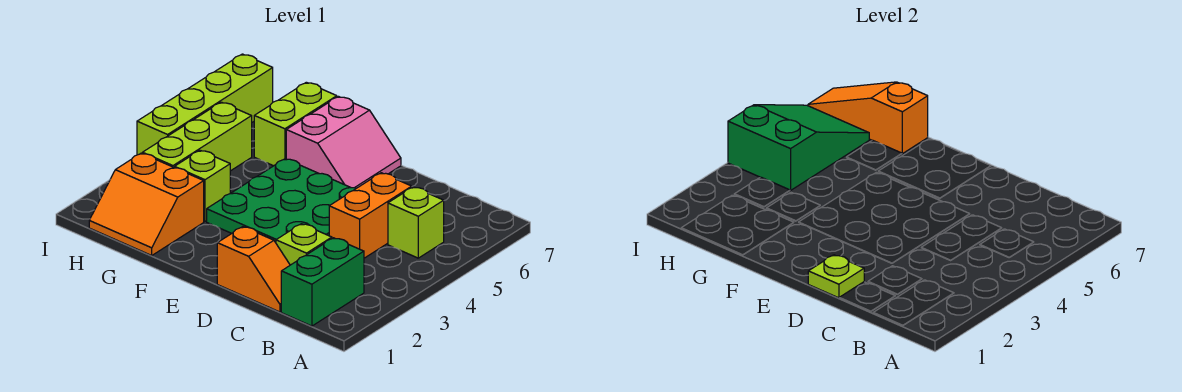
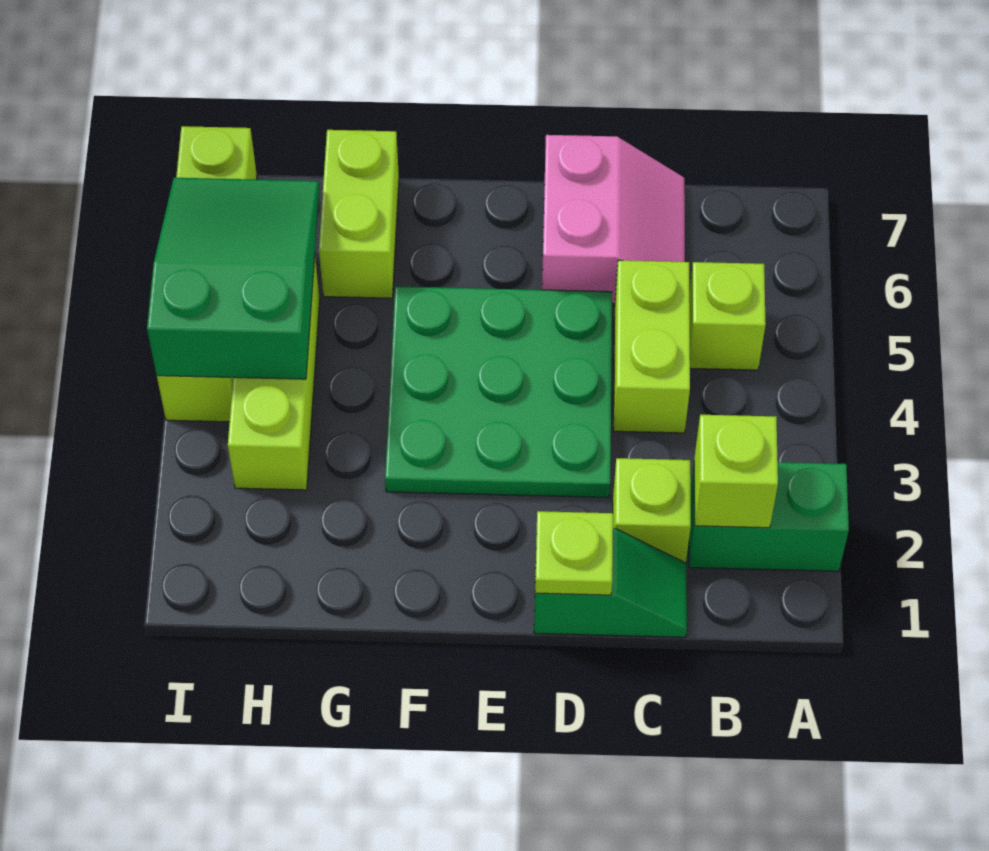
green brick B1:B2 level 1 -> green brick A2:B2 level 1
orange slope C1:D1 level 1 top D -> green slope C1:D1 level 1 top D
orange brick C4:C5 level 1 -> lime brick C4:C5 level 1
pink slope E6:F7 level 1 top F -> pink slope C6:D7 level 1 top D
orange slope G1:H2 level 1 top 2 -> none
lime brick G3 level 1 -> lime brick B2 level 2
orange slope G7:I7 level 2 top G -> none

